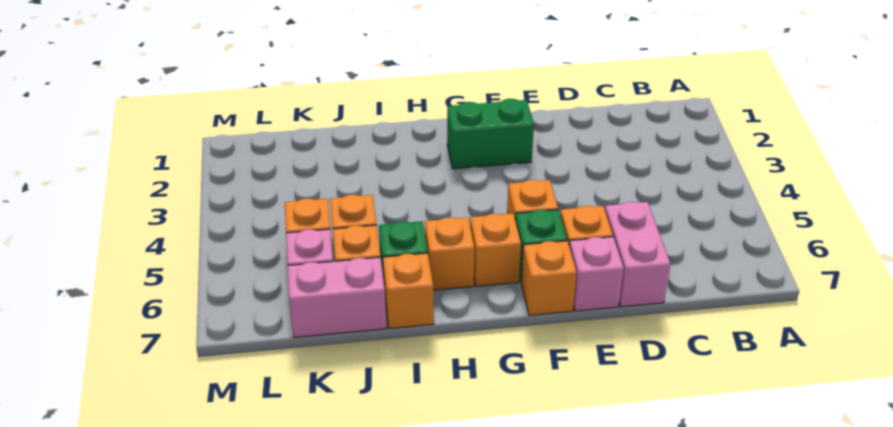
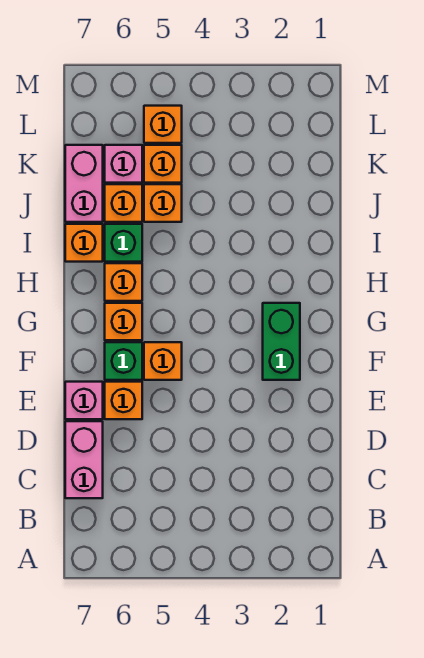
pink brick D6:D7 level 1 -> pink brick C7:D7 level 1
orange brick F7 level 1 -> orange brick L5 level 1

